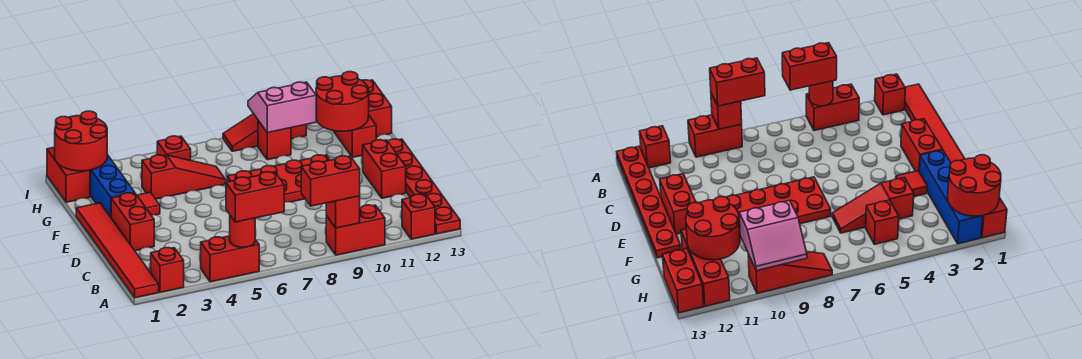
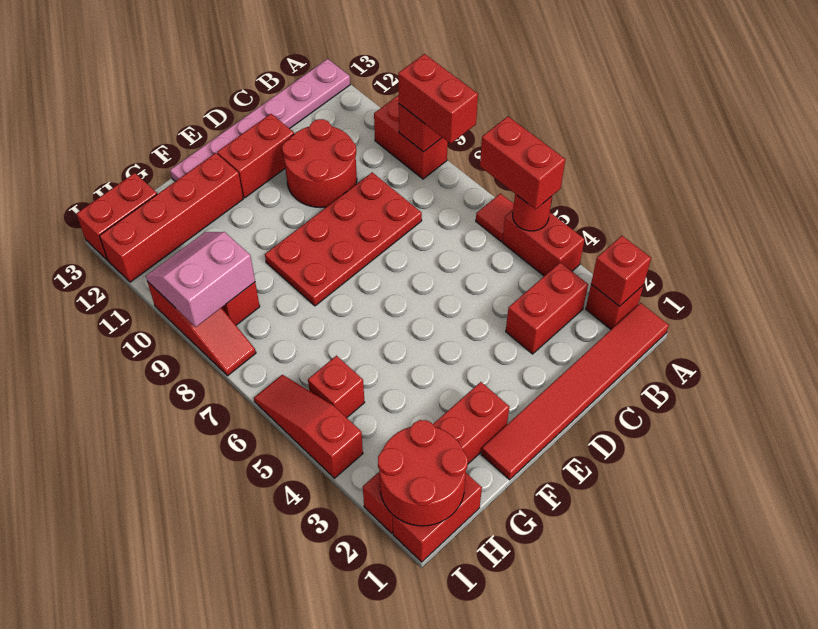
red brick A12 level 1 -> red brick A2 level 2
red plate A13:F13 level 1 -> pink plate A13:F13 level 1
red brick D2:E2 level 1 -> red brick B3:C3 level 1
red plate E7:F10 level 1 -> red plate C8:F9 level 1
blue brick F2:I2 level 1 -> red brick F2:I2 level 1
red tile F3 level 1 -> red tile A6 level 1
red slope G4:G6 level 1 top 4 -> red slope I4:I6 level 1 top 4
red round brick G11:H12 level 2 -> red round brick C10:D11 level 1
red brick G12:I12 level 1 -> red brick F12:I12 level 1
pink slope H9:I10 level 2 top H -> pink slope H9:I10 level 2 top 9

